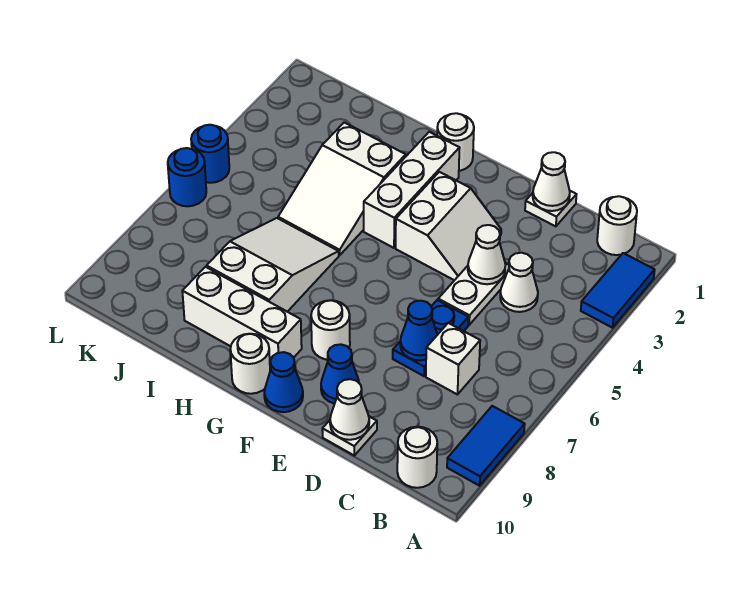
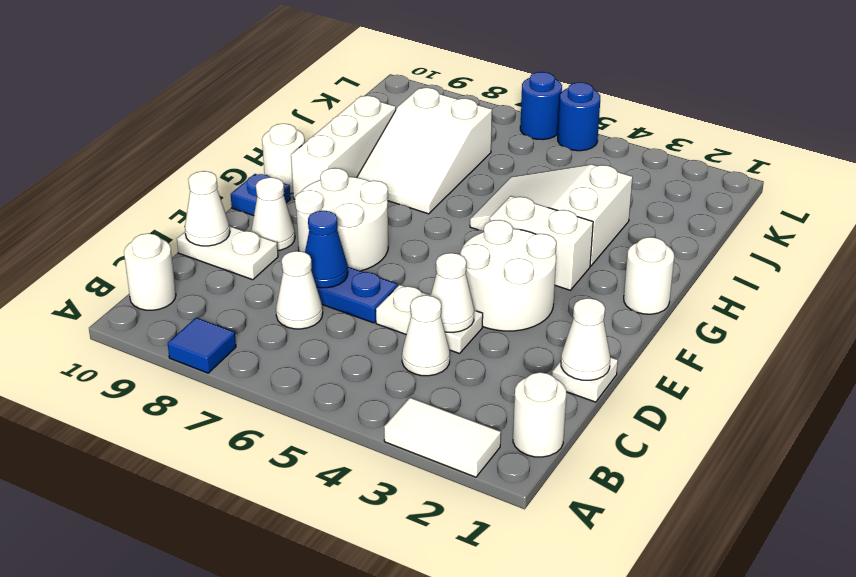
blue tile A2:A3 level 1 -> white tile A2:A3 level 1
blue tile A8:A9 level 1 -> blue tile A8 level 1
white brick C7 level 1 -> white cone C7 level 1
white plate D10 level 1 -> white plate D9:D10 level 1
white slope E3:F4 level 1 top F -> white round brick E3:F4 level 1
blue cone E9 level 1 -> white cone E9 level 1
white round brick F8 level 1 -> white round brick E7:F8 level 1
blue cone F10 level 1 -> blue plate F10 level 1
white brick G2:G4 level 1 -> white brick G3:G4 level 1
white slope H6:I8 level 1 top 8 -> white slope H7:J8 level 1 top J

